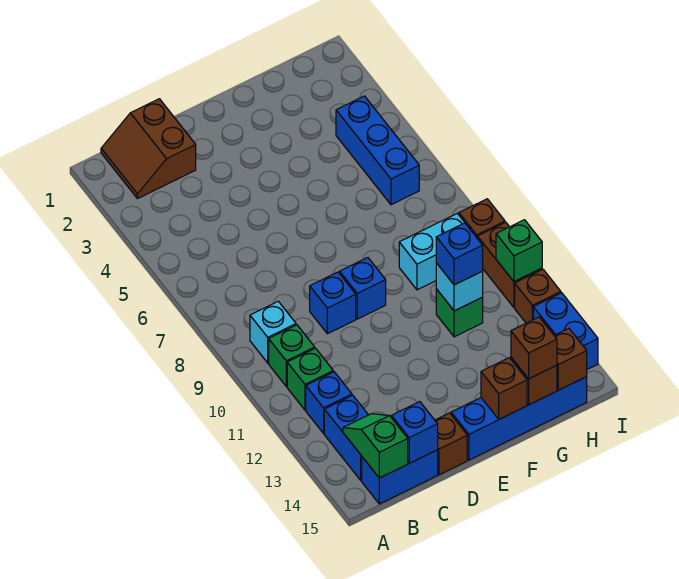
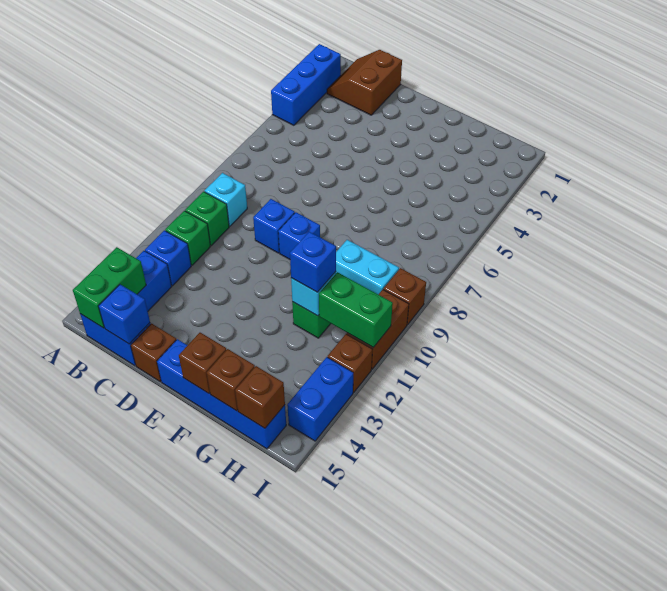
green slope B14:B15 level 2 top 15 -> green brick B14:B15 level 2
brown brick G15 level 3 -> none
blue brick H4:H6 level 1 -> blue brick A2:A4 level 1
green brick I11 level 2 -> green brick H11:I11 level 2

